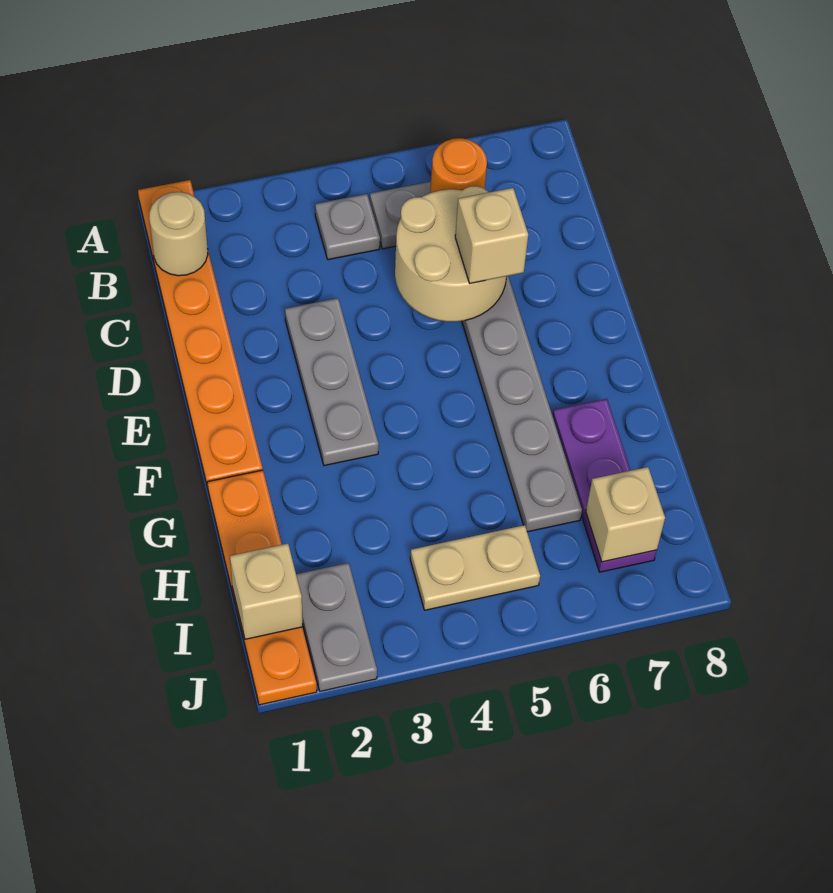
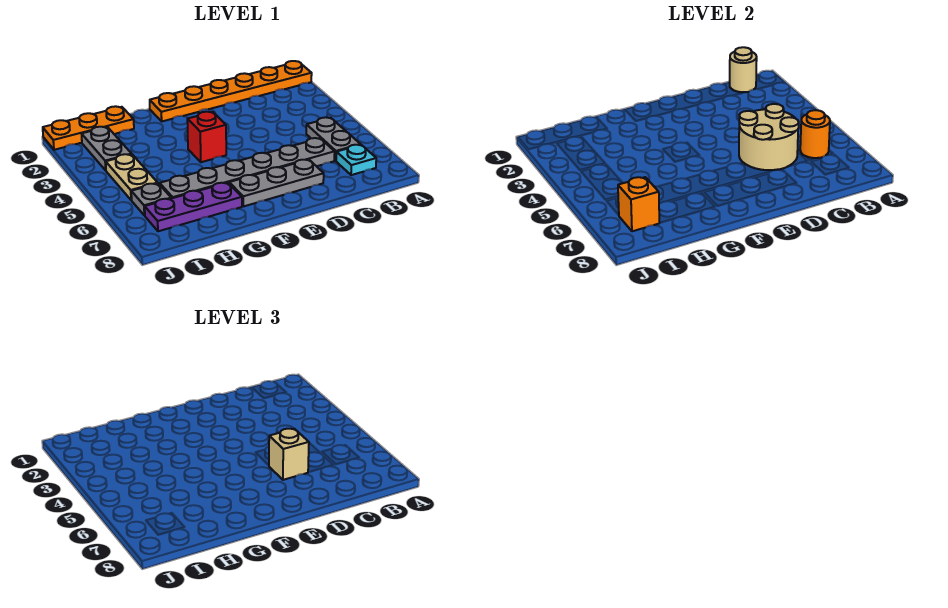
grey plate B4 level 1 -> grey plate I6 level 1
none -> cyan plate B7 level 1
grey plate D3:F3 level 1 -> grey plate D7:F7 level 1
none -> red brick F4 level 1
orange plate G1:J1 level 1 -> orange plate H1:J1 level 1
tan brick I1 level 2 -> none
grey plate I2:J2 level 1 -> grey plate I2:I3 level 1
tan brick I7 level 2 -> orange brick I7 level 2

